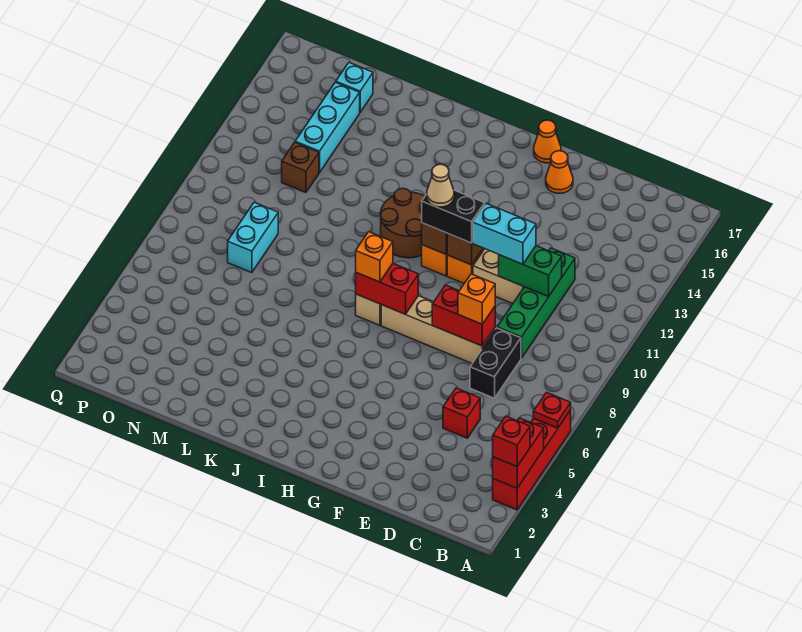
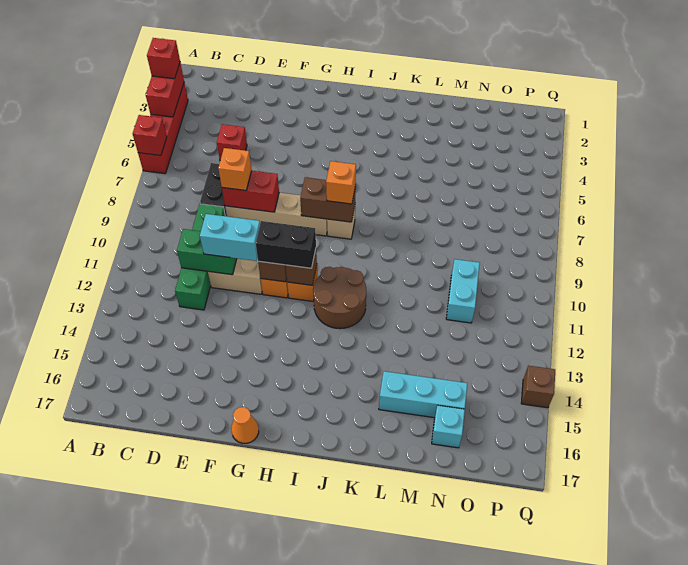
red plate A6 level 2 -> red brick A6 level 2
orange cone F16 level 1 -> none
red brick H8:I8 level 2 -> brown brick H8:I8 level 2
tan cone H11 level 4 -> none
cyan brick N8:N9 level 1 -> cyan brick N10:N11 level 1
brown brick N12 level 1 -> brown brick Q14 level 1
cyan brick N13:N15 level 1 -> cyan brick L15:N15 level 1

